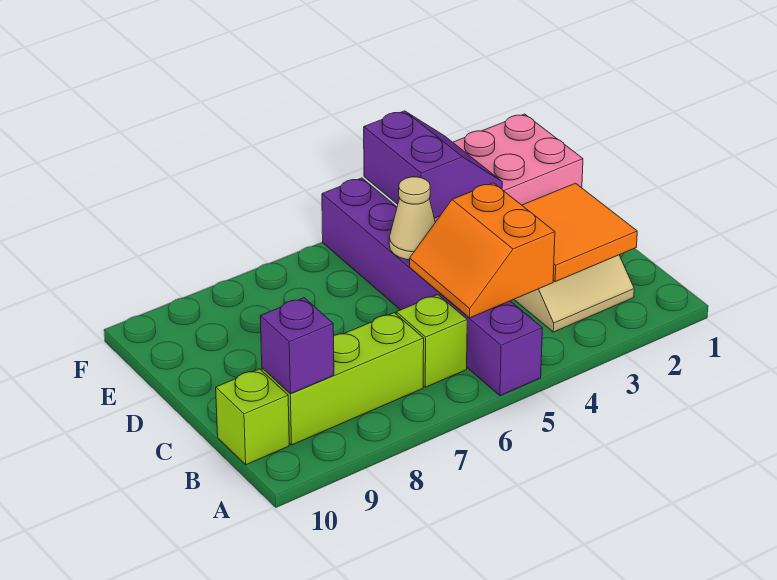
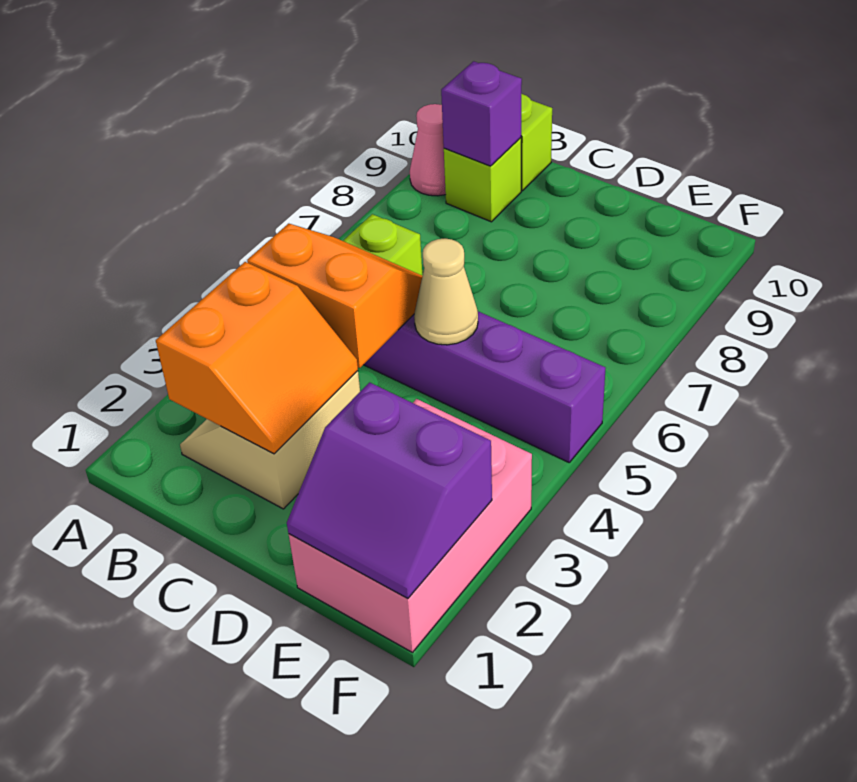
none -> pink cone A9 level 1
orange tile B2:C3 level 2 -> orange slope B2:C3 level 2 top B
lime brick B7:B9 level 1 -> lime brick B9 level 1
purple slope E3:F4 level 2 top 4 -> purple slope E1:F2 level 2 top 2

